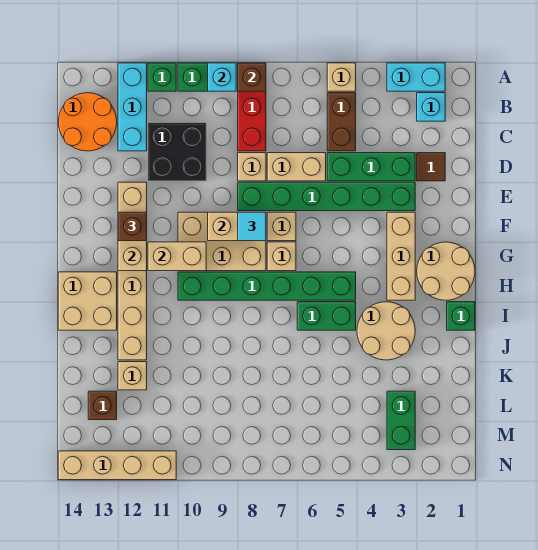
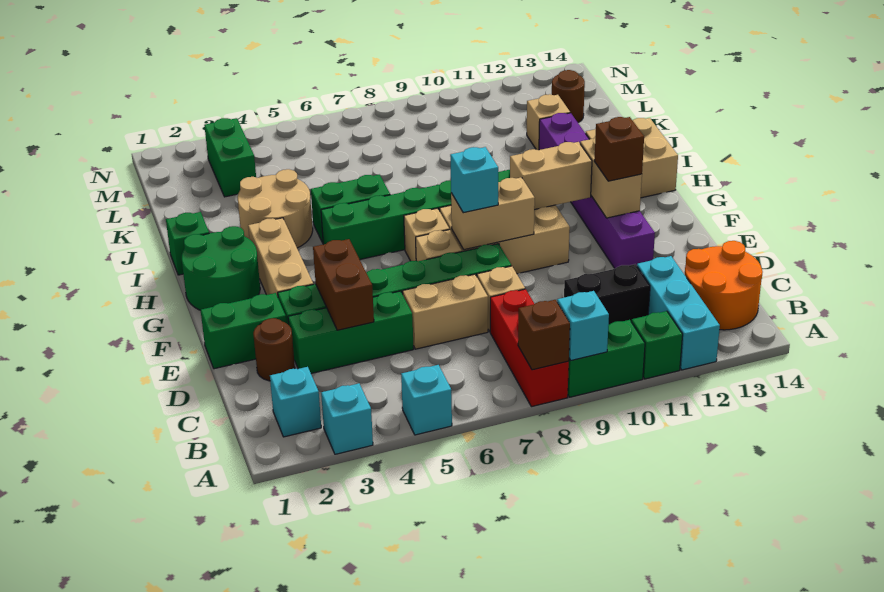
cyan brick A2:A3 level 1 -> cyan brick A3 level 1
tan brick A5 level 1 -> cyan brick A5 level 1
brown brick B5:C5 level 1 -> brown brick D4:E4 level 2
black brick C10:D11 level 1 -> black brick C10:C11 level 1
brown tile D2 level 1 -> brown round brick D2 level 1
none -> green brick E1:E2 level 1
tan brick E12:J12 level 1 -> purple brick E12:J12 level 1
cyan tile F8 level 3 -> cyan brick F8 level 3
tan round brick G1:H2 level 1 -> green round brick G1:H2 level 1
brown brick L13 level 1 -> brown round brick L13 level 1
tan brick N11:N14 level 1 -> none

